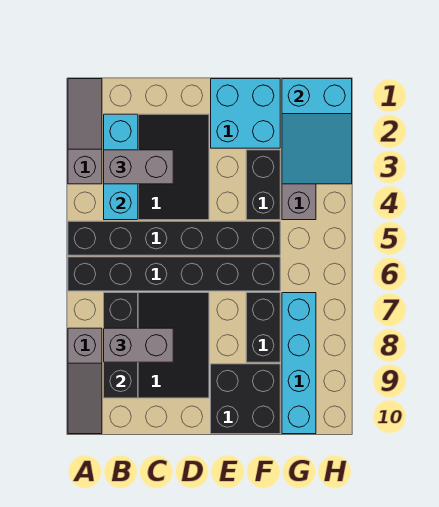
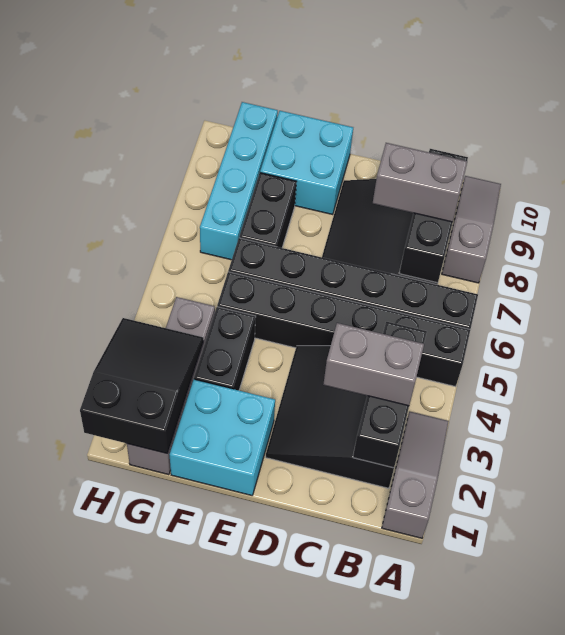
grey slope A1:A3 level 1 top 3 -> grey slope A1:A3 level 1 top 1
cyan brick B2:B4 level 2 -> black brick B2:B4 level 2
black brick E9:F10 level 1 -> cyan brick E9:F10 level 1
cyan slope G1:H3 level 2 top 1 -> black slope G1:H3 level 2 top 1

